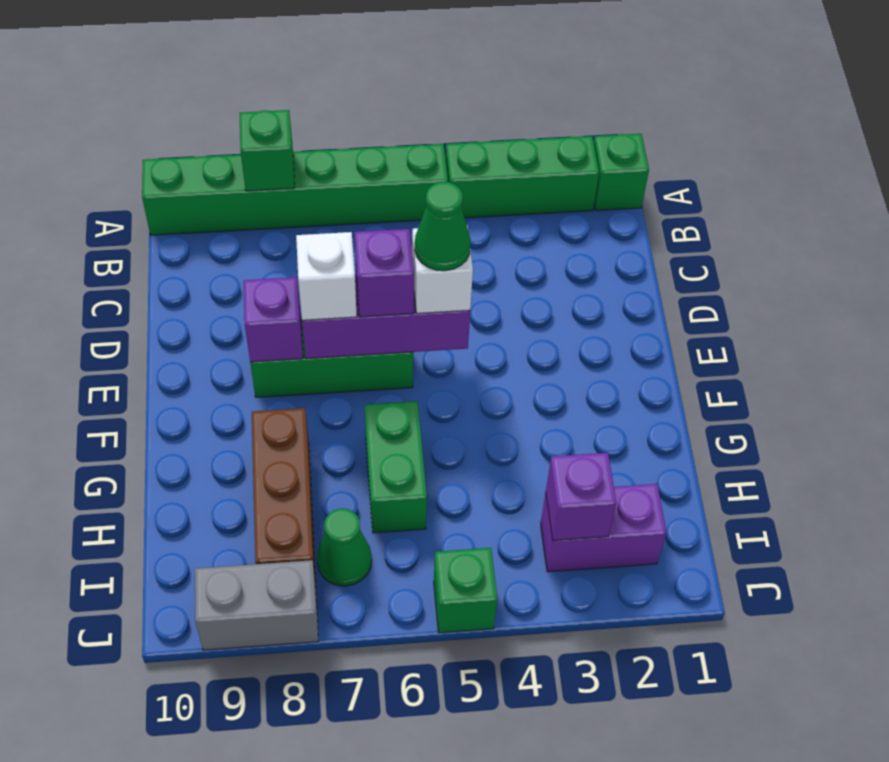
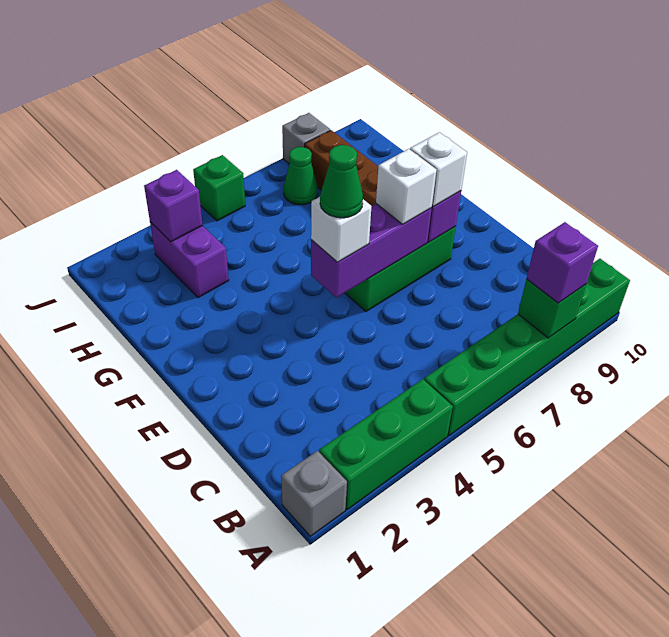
green brick A1 level 1 -> grey brick A1 level 1
purple brick E6 level 3 -> purple brick A8 level 3
none -> white brick E8 level 3
green brick G6:H6 level 1 -> none
purple brick I2:I3 level 1 -> purple brick H3:I3 level 1
grey brick J8:J9 level 1 -> grey brick J8 level 1

